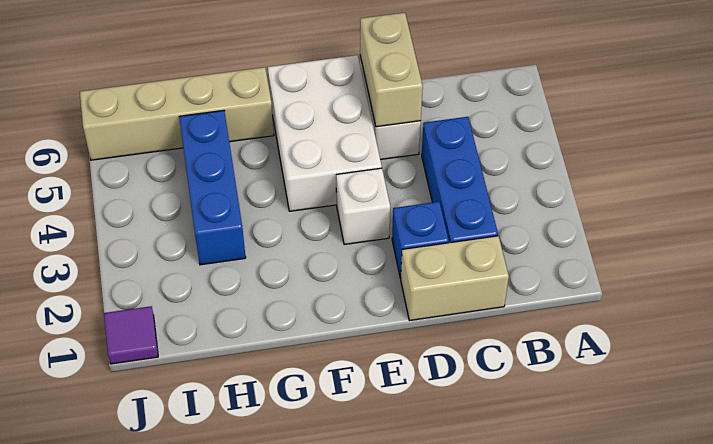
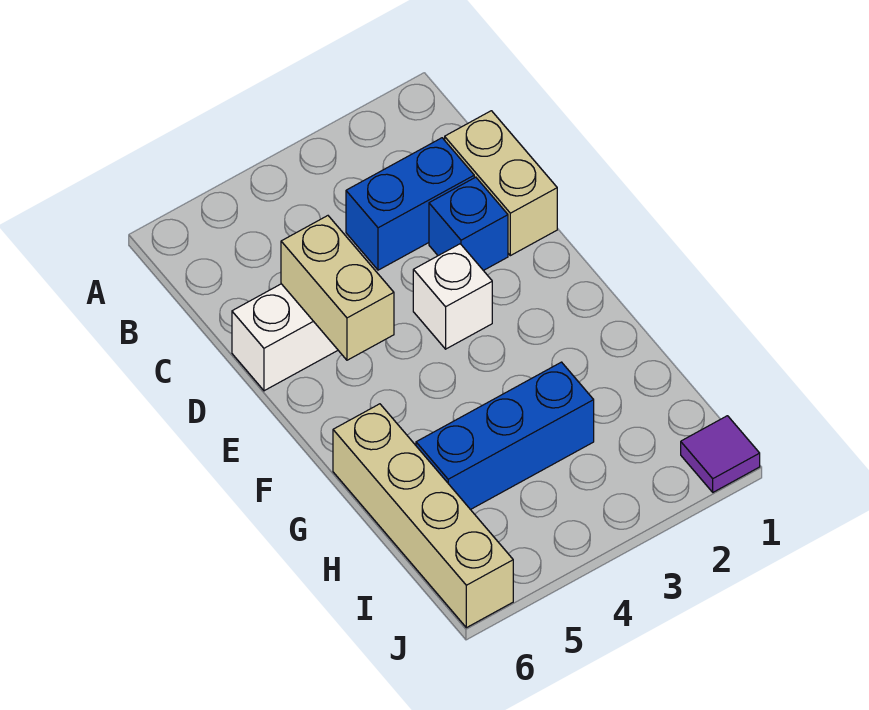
blue brick C2:C4 level 1 -> blue brick C2:C3 level 1
tan brick D5:D6 level 2 -> tan brick D5:E5 level 2
white brick E4:F6 level 1 -> none

